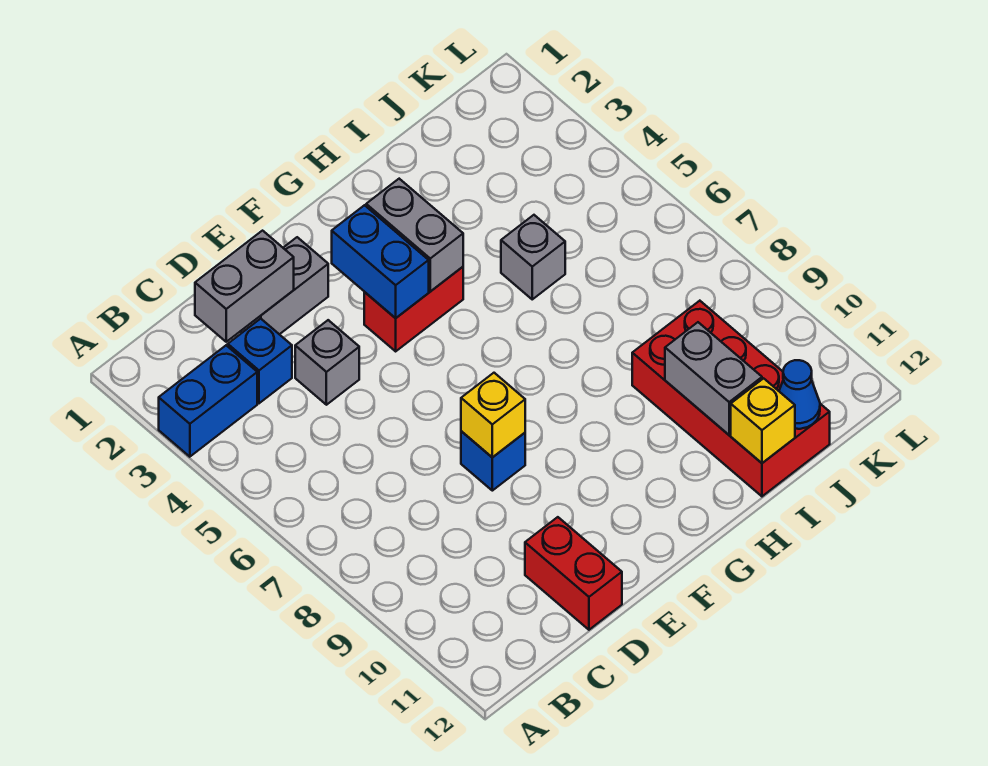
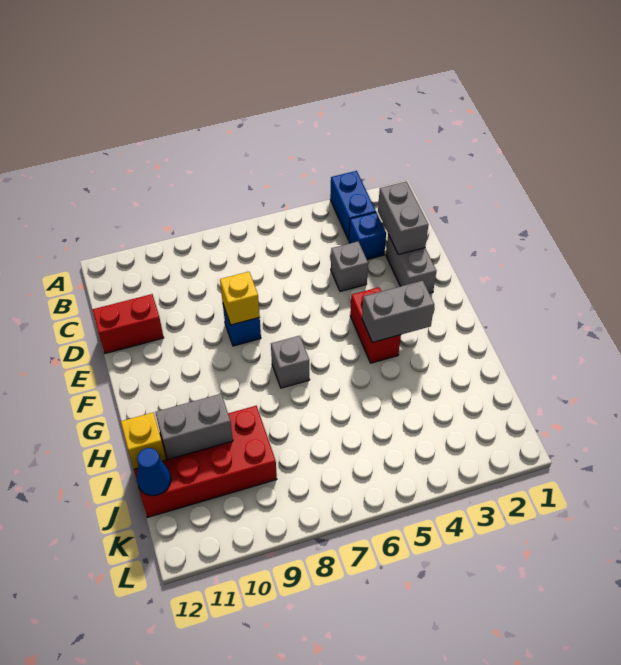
blue brick F3:F4 level 2 -> none
grey brick I5 level 1 -> grey brick G7 level 1

